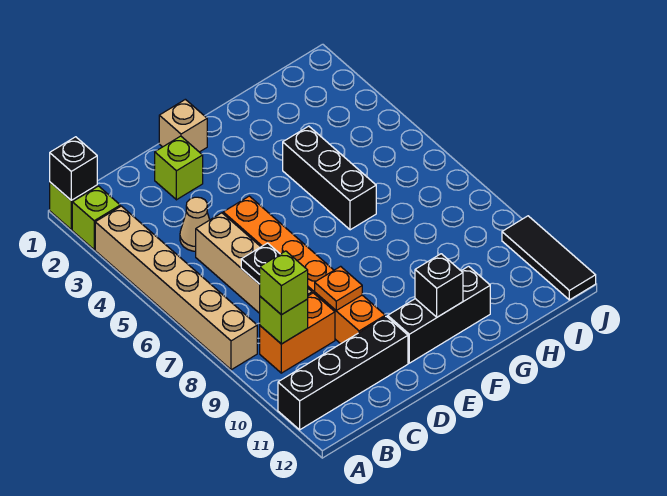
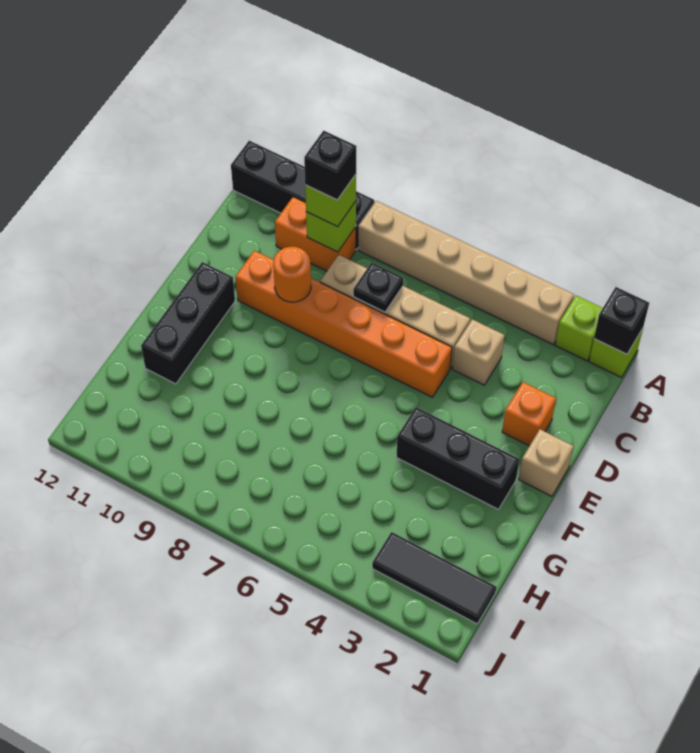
black brick A11:D11 level 1 -> black brick A9:A12 level 1
orange brick B9:C9 level 1 -> orange brick B9:B10 level 1
tan cone C4 level 1 -> tan brick C4 level 1
lime brick D2 level 1 -> orange brick D2 level 1
orange plate D9 level 2 -> orange round brick D9 level 2
black brick F11 level 2 -> black brick B9 level 4
black brick G4:G6 level 1 -> black brick F2:F4 level 1
black tile J10:J12 level 1 -> black tile I1:I3 level 1

